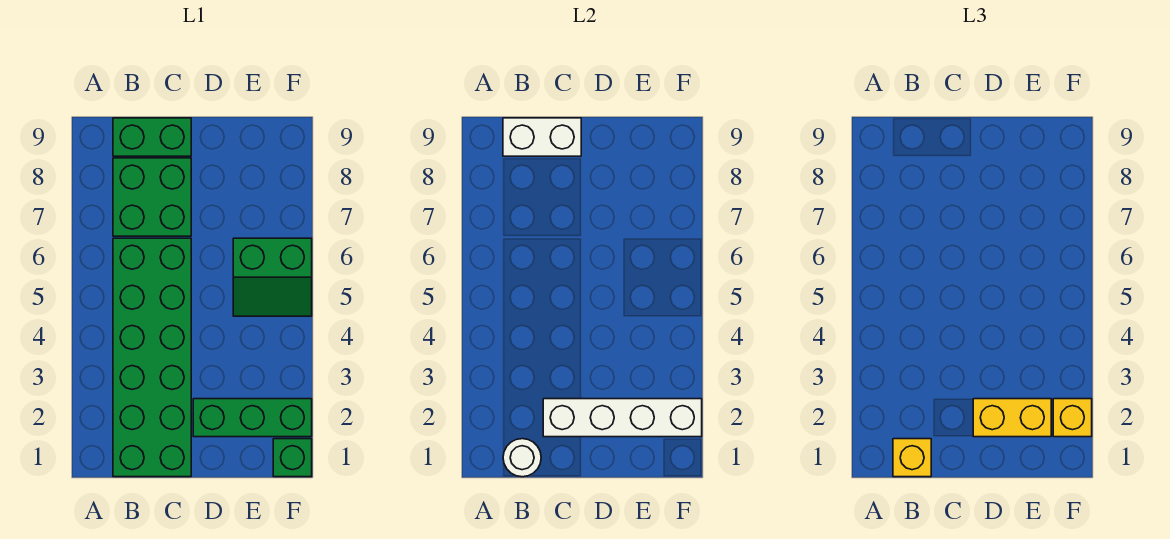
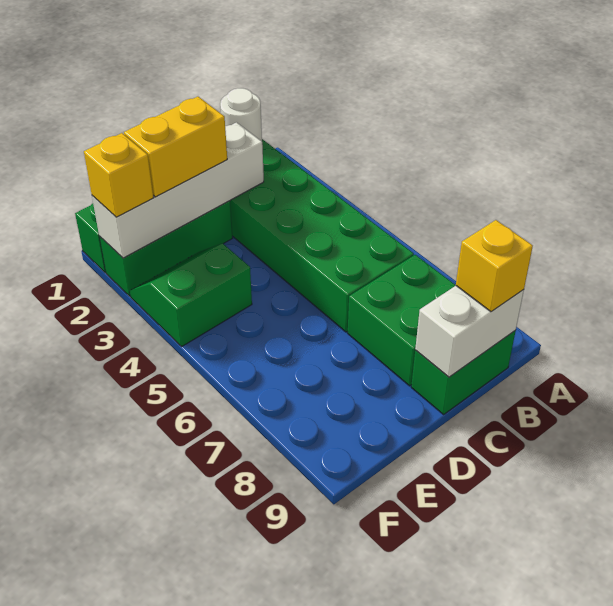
yellow brick B1 level 3 -> yellow brick B9 level 3
green slope E5:F6 level 1 top 6 -> green slope E3:F4 level 1 top 4

